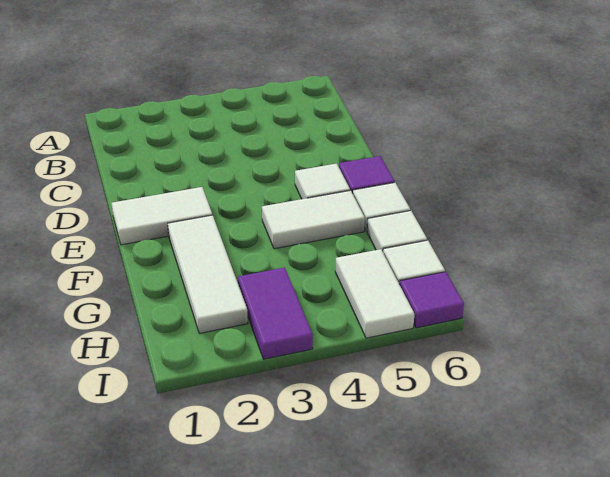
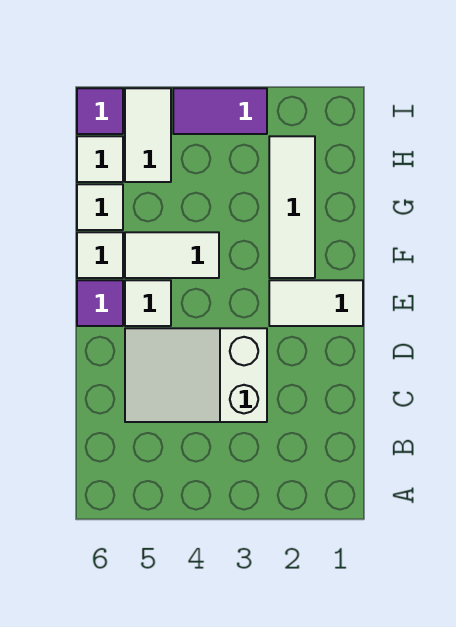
none -> white slope C3:D5 level 1 top 3
purple tile H3:I3 level 1 -> purple tile I3:I4 level 1

